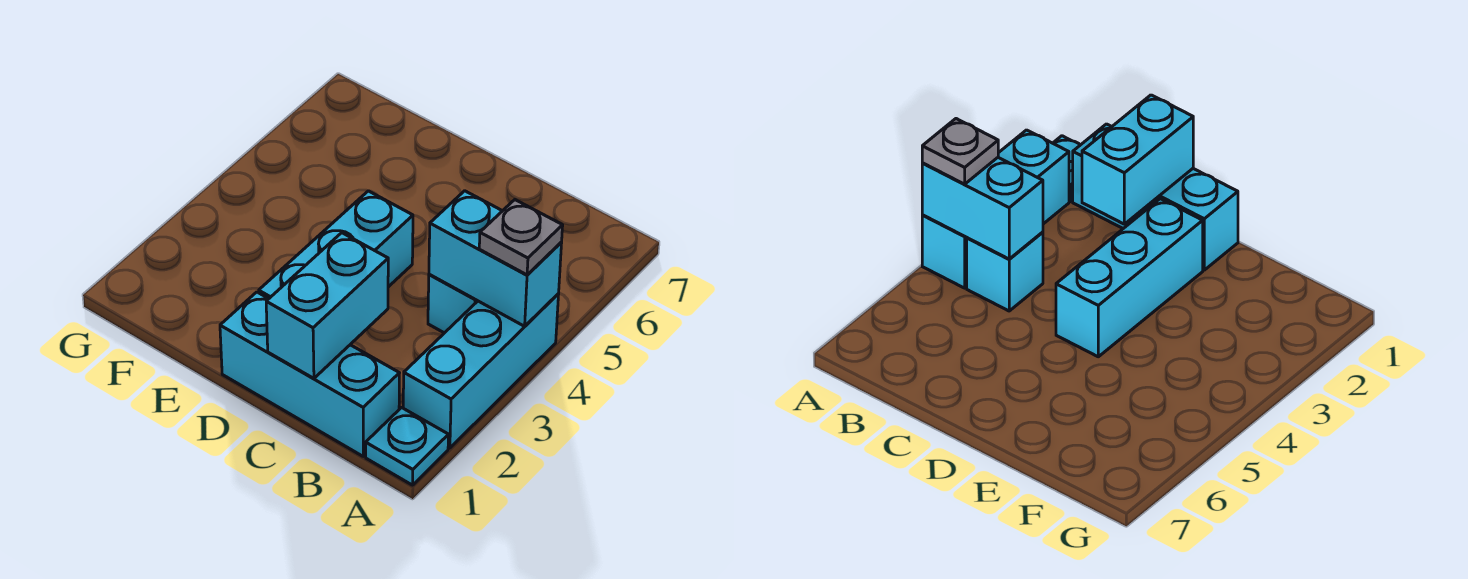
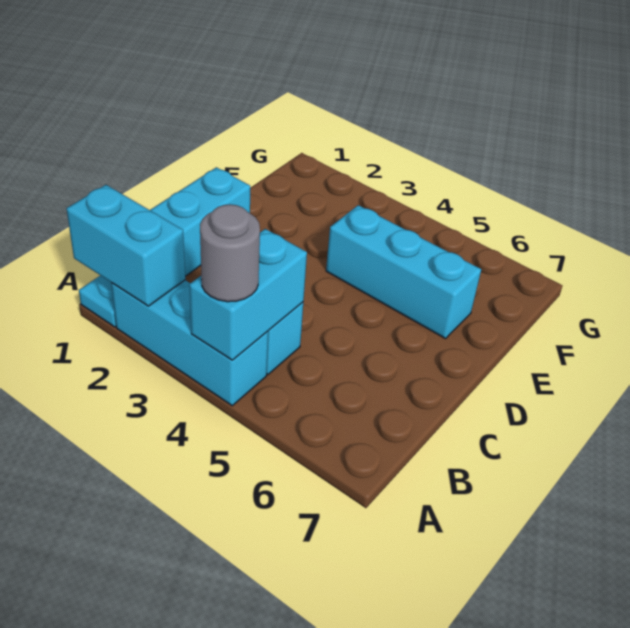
grey plate A4 level 3 -> grey round brick A4 level 3
cyan brick C1:C2 level 2 -> cyan brick A1:A2 level 2
cyan brick D2:D4 level 1 -> cyan brick E4:E6 level 1

